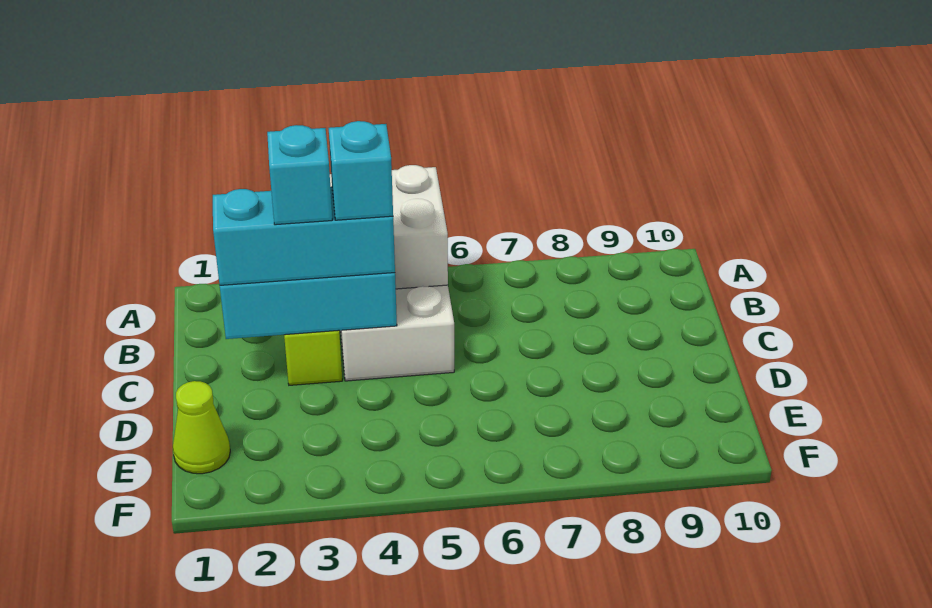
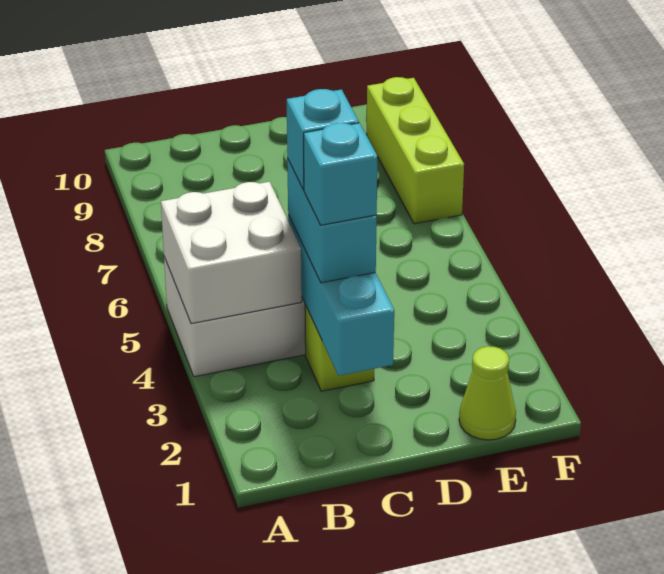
cyan brick C2:C4 level 3 -> cyan brick C3:C4 level 3
none -> lime brick F7:F9 level 1

